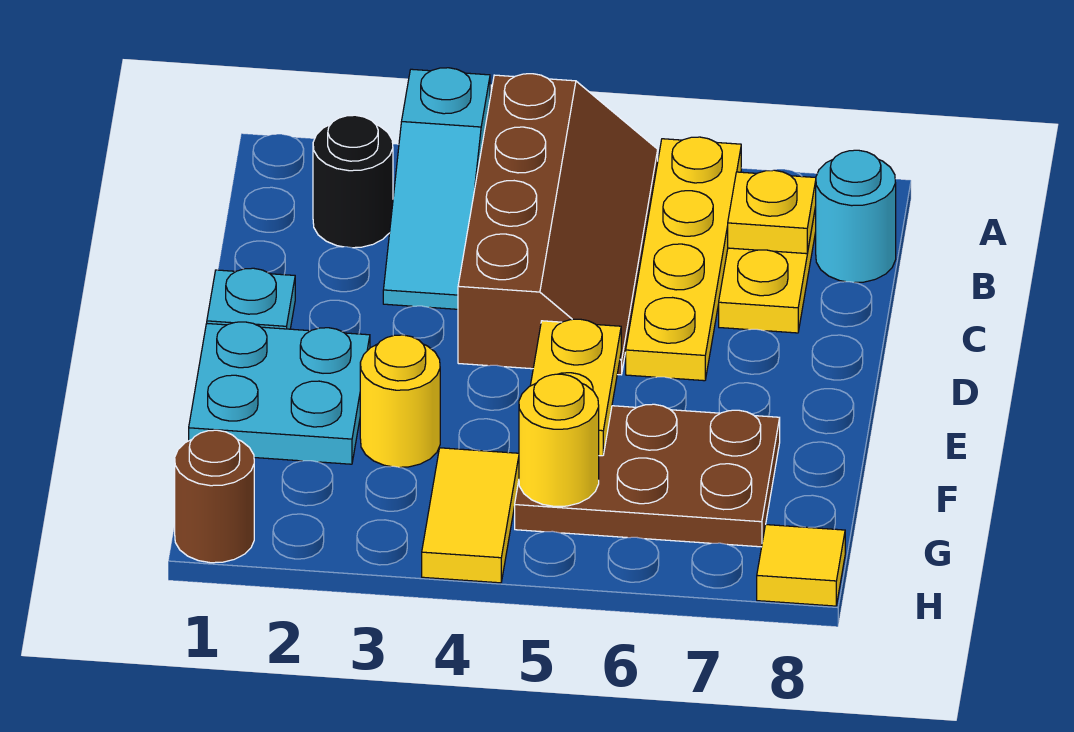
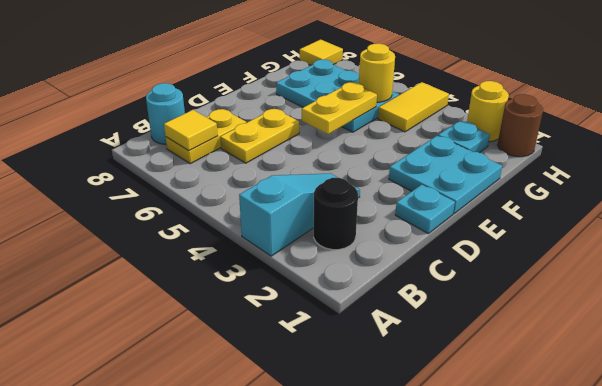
brown slope A4:D5 level 1 top 4 -> none
yellow plate A6:D6 level 1 -> yellow plate C6:D6 level 1
yellow plate B7 level 2 -> yellow tile B7 level 2
yellow round brick F3 level 1 -> yellow round brick H2 level 1
brown plate F5:G7 level 1 -> cyan plate F5:G7 level 1
none -> cyan plate G2 level 1

